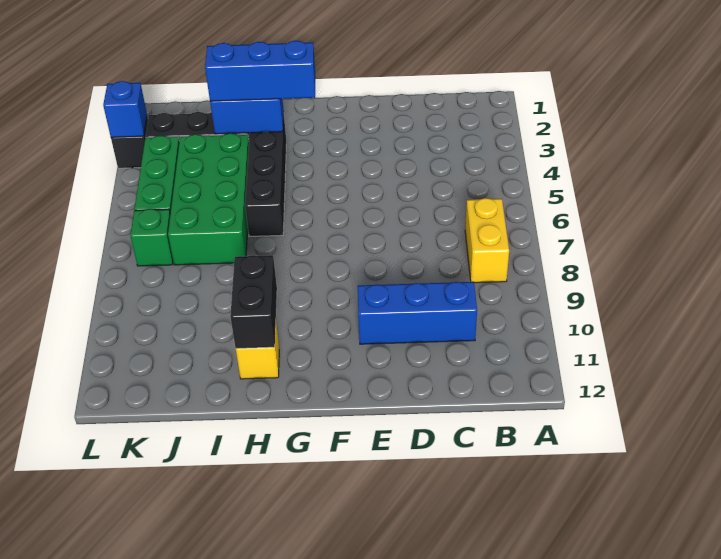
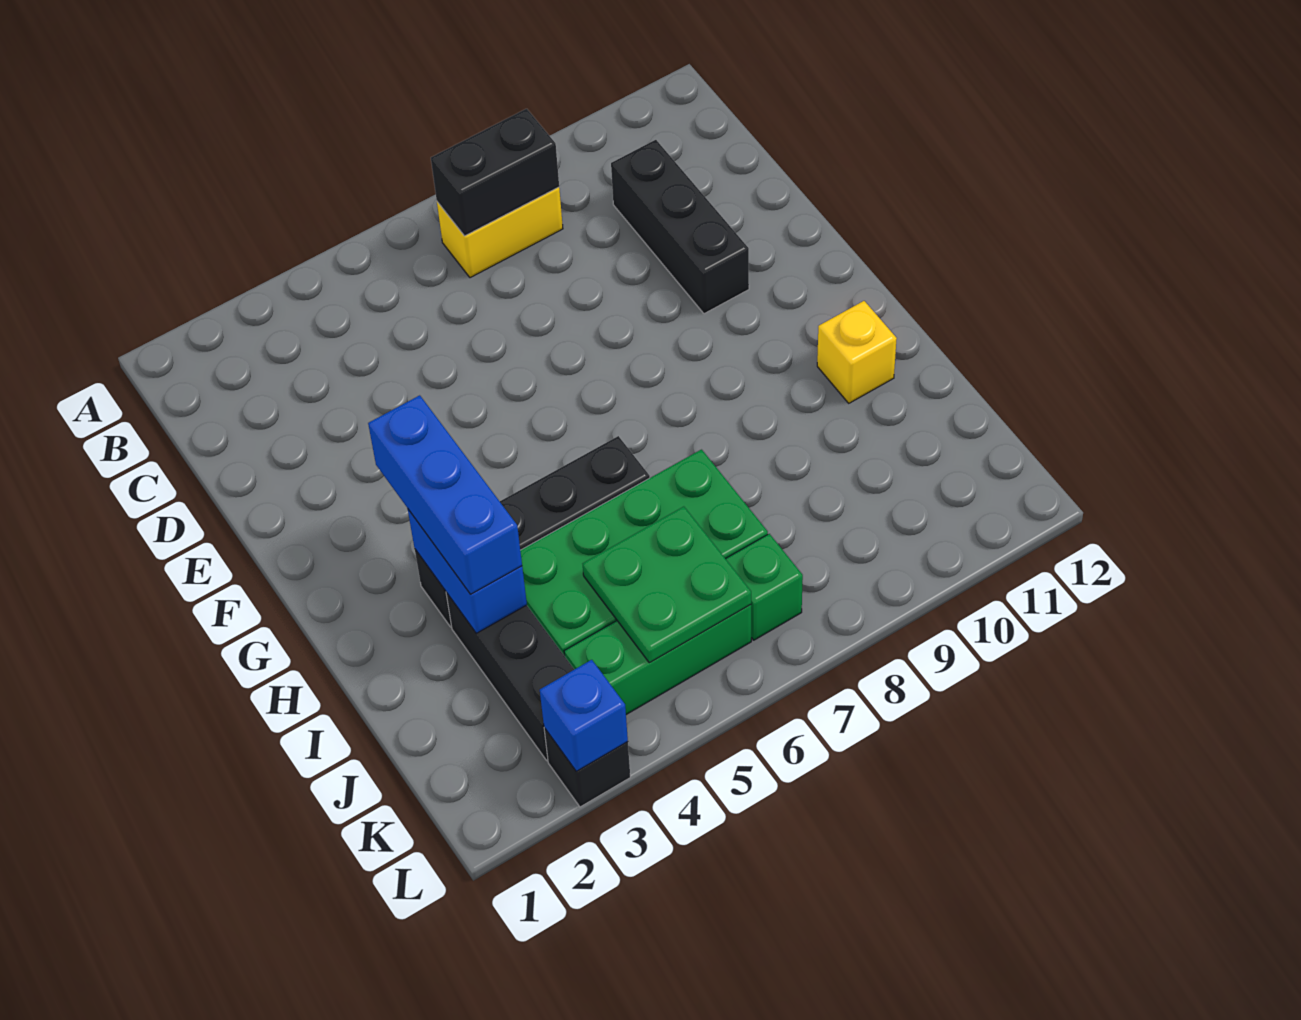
blue brick C10:E10 level 1 -> black brick C10:E10 level 1
black brick H10:H11 level 2 -> black brick B7:B8 level 2
none -> green plate J5:K6 level 2

